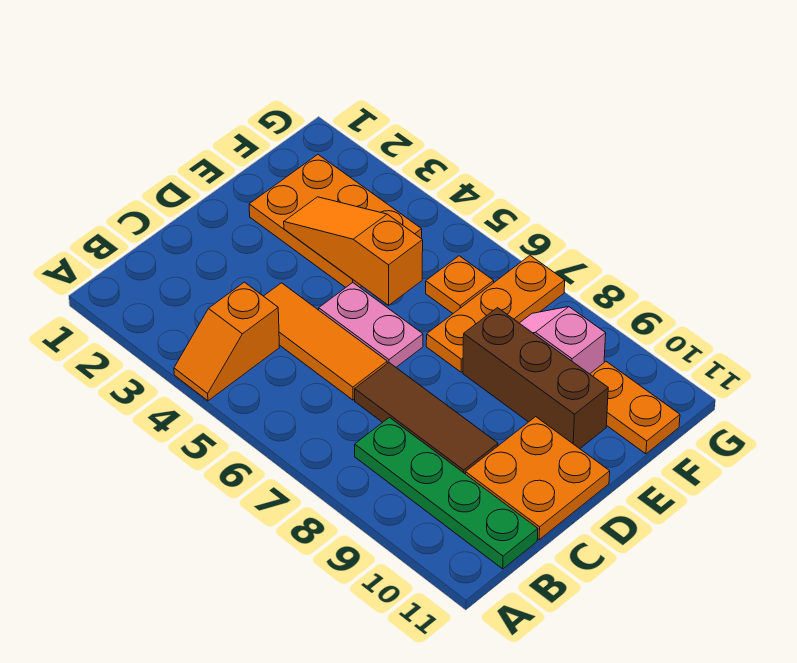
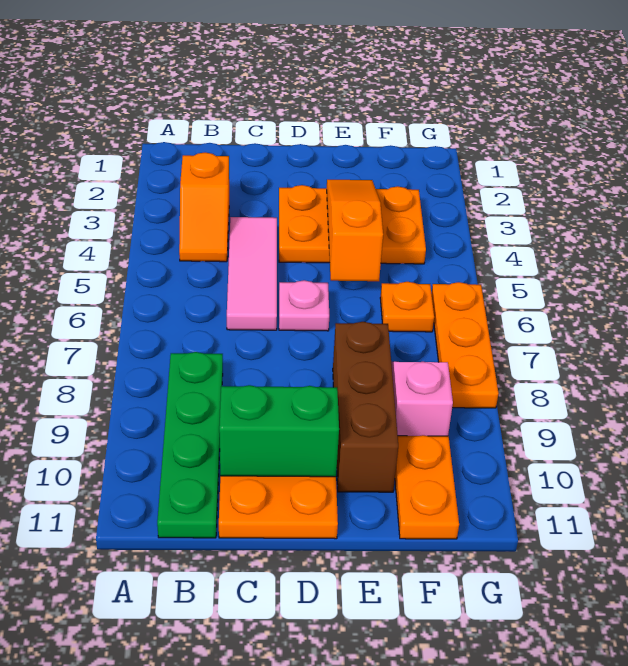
orange slope A4:B4 level 1 top B -> orange slope B3:B4 level 1 top 3
orange tile C4:C6 level 1 -> pink tile C4:C6 level 1
brown tile C7:C9 level 1 -> none
none -> green brick C10:D10 level 2
pink plate D5:D6 level 1 -> pink plate D6 level 1
orange plate E2:F4 level 1 -> orange plate D3:F4 level 1
orange plate E7:G7 level 1 -> orange plate G6:G8 level 1

